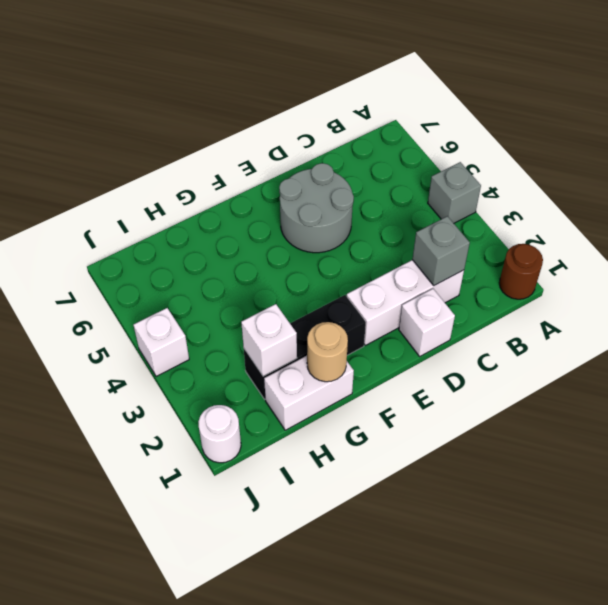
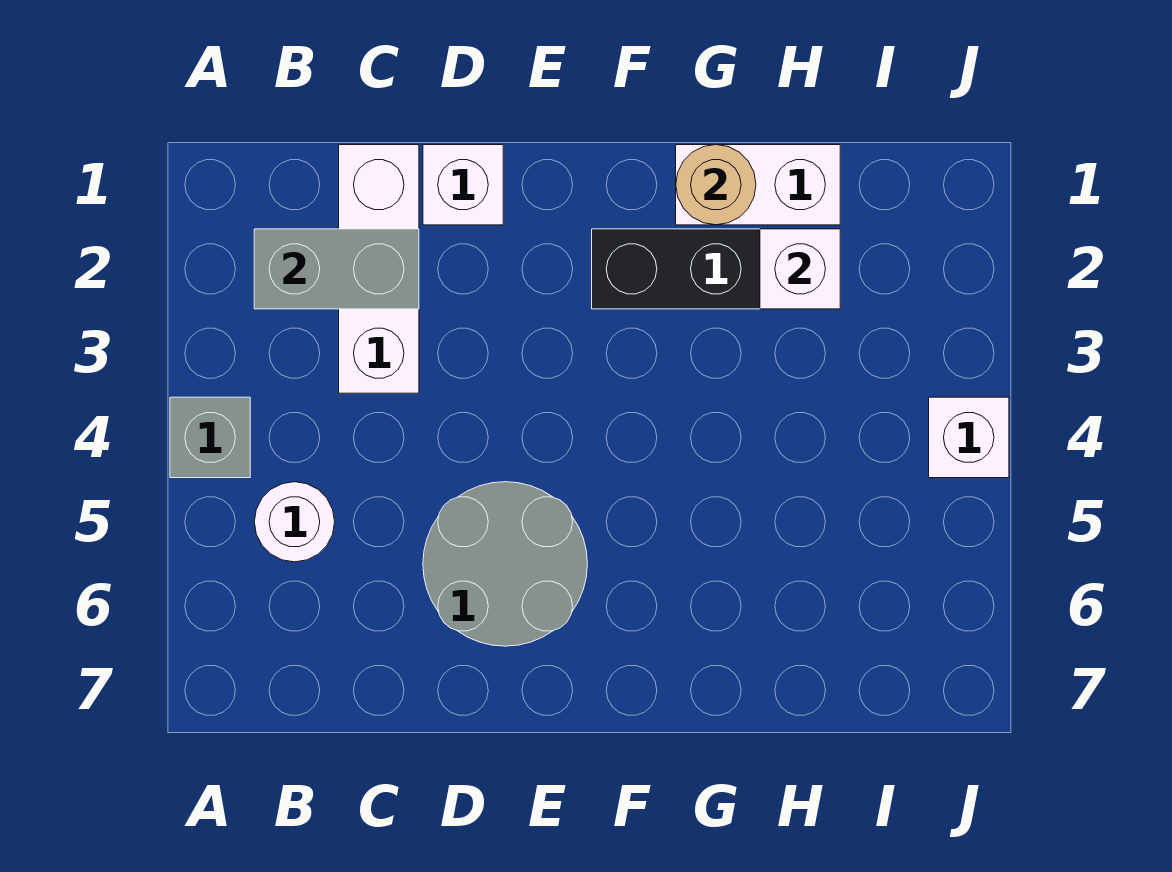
brown round brick A1 level 1 -> none
white brick C2:E2 level 1 -> white brick C1:C3 level 1
grey brick C2 level 2 -> grey brick B2:C2 level 2
white round brick J1 level 1 -> white round brick B5 level 1

